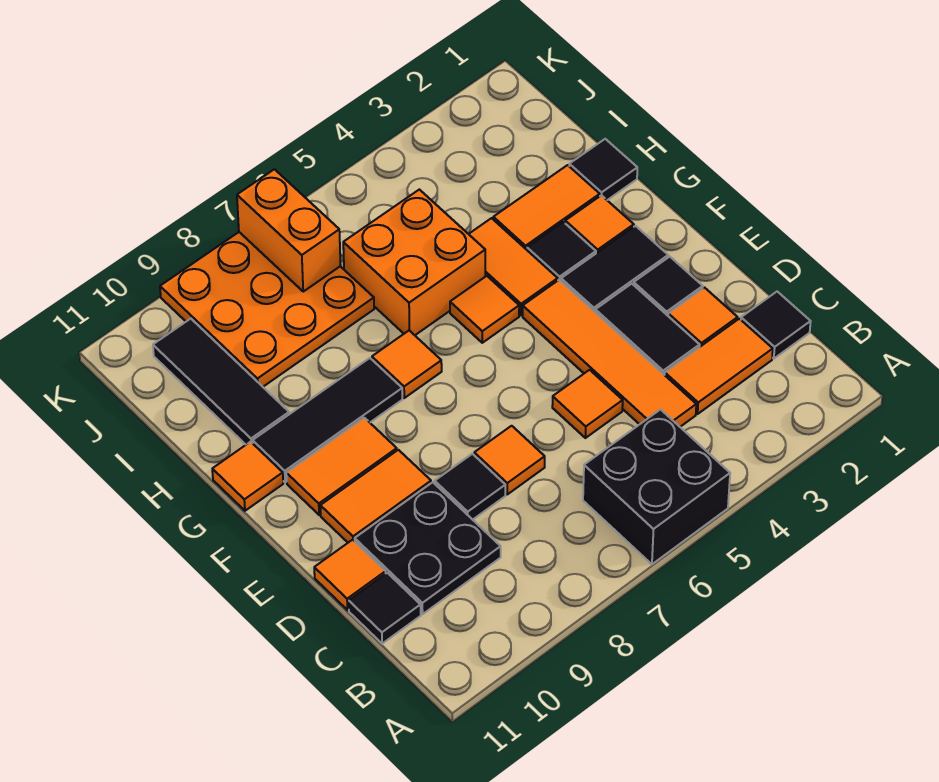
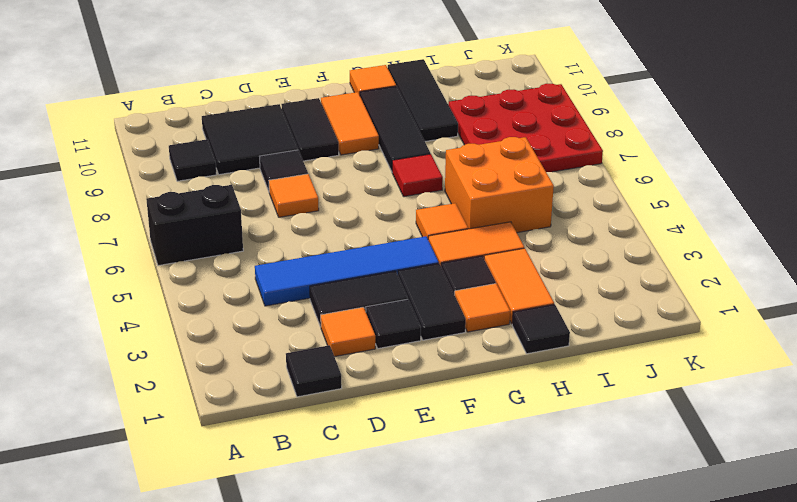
black brick A5:B6 level 1 -> black brick A6:B6 level 1
orange tile C2:C3 level 1 -> none
orange tile C4:F4 level 1 -> blue tile C4:F4 level 1
black plate C9:D10 level 1 -> black tile C9:D10 level 1
black tile C11 level 1 -> black tile B9 level 1
orange tile D5 level 1 -> none
orange tile D11 level 1 -> none
orange tile E9:E10 level 1 -> black tile E9:E10 level 1
orange tile G7 level 1 -> red tile G7 level 1
black tile H10:J10 level 1 -> black tile H9:H11 level 1
orange plate I7:K9 level 1 -> red plate I7:K9 level 1
orange brick J7:K7 level 2 -> none

